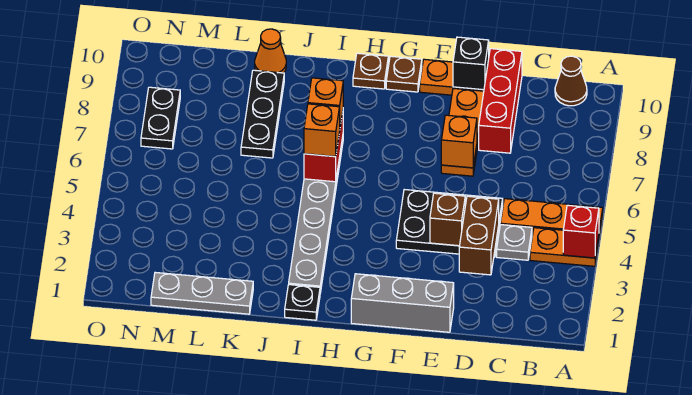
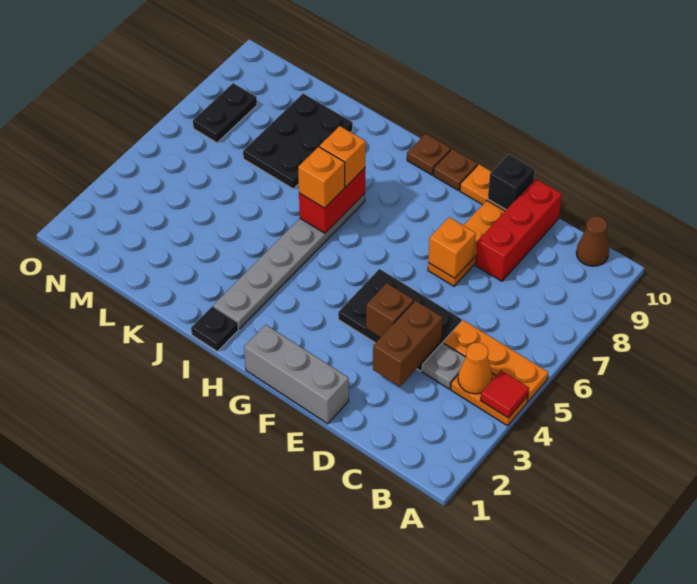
red brick A4 level 2 -> red tile A4 level 2
grey plate K1:M1 level 1 -> none
black plate K7:K9 level 1 -> black plate K7:L9 level 1
orange cone K10 level 1 -> orange cone B4 level 2

